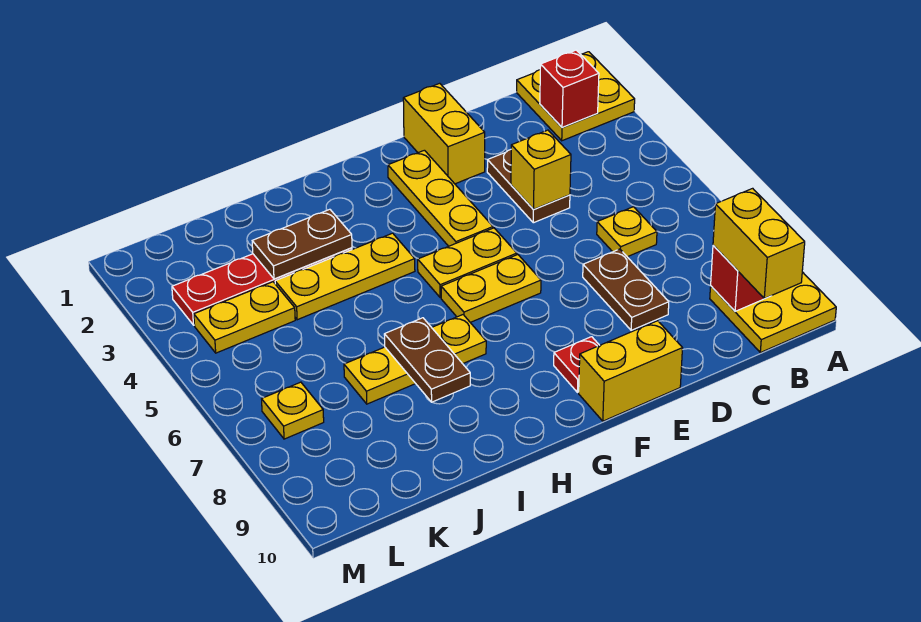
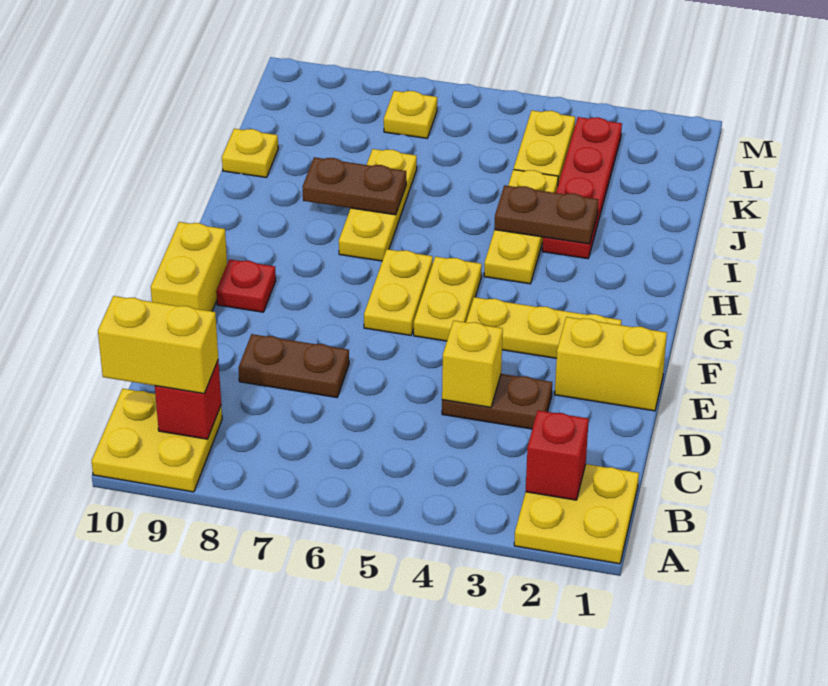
yellow plate C6 level 1 -> yellow plate J10 level 1
brown plate I3:J3 level 2 -> brown plate I3:I4 level 2

